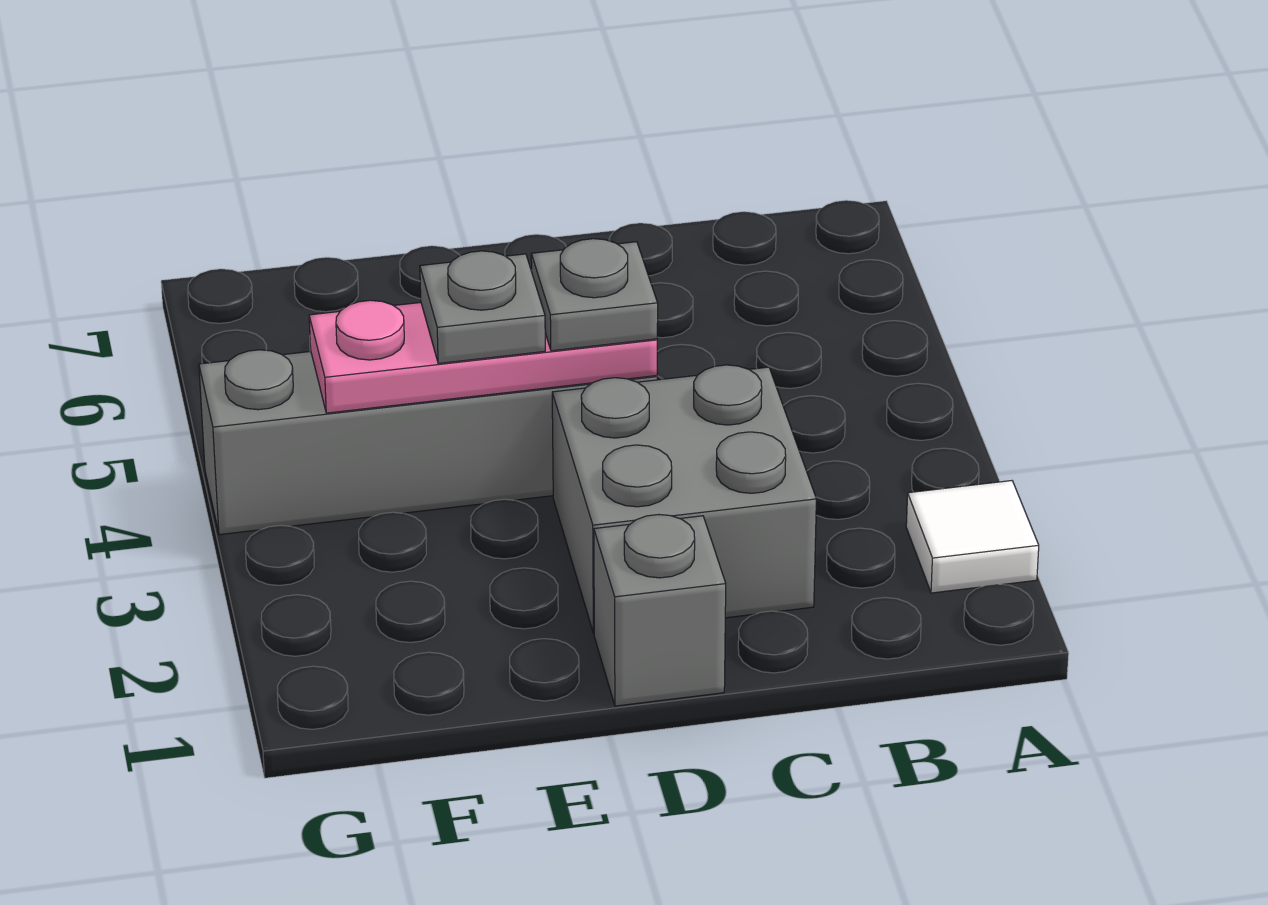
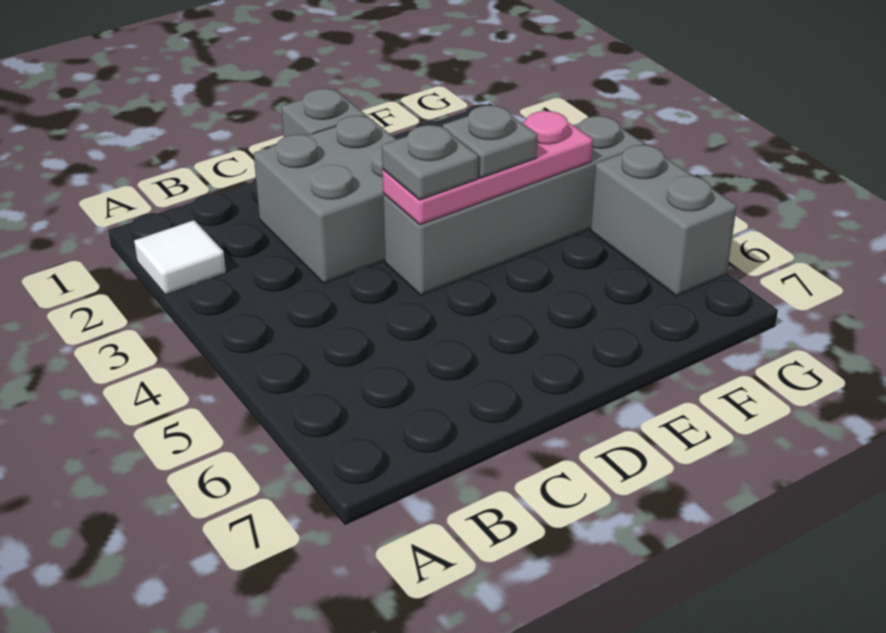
none -> grey brick G5:G6 level 1

